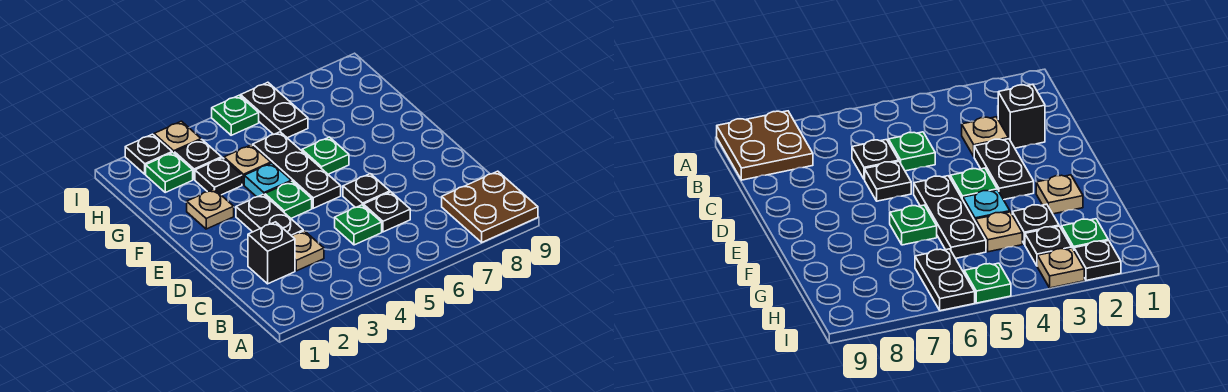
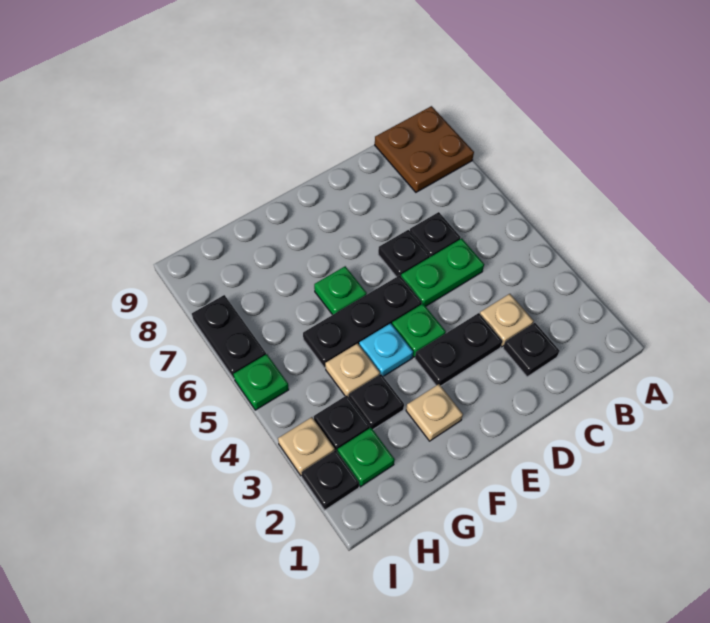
black brick C2 level 1 -> black plate C2 level 1
green plate C5 level 1 -> green plate C5:D5 level 1
black plate H6:I6 level 1 -> black plate I6:I7 level 1

